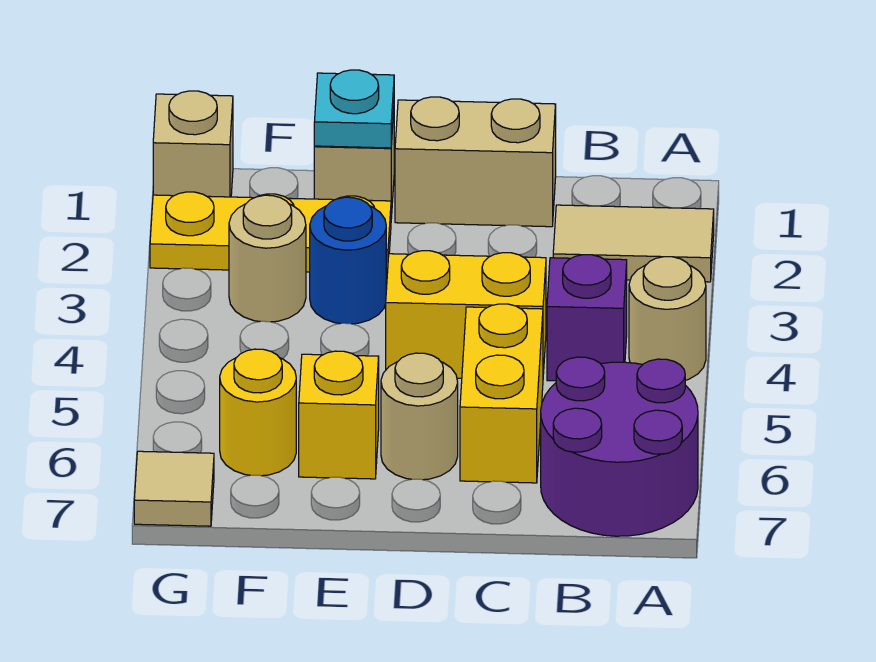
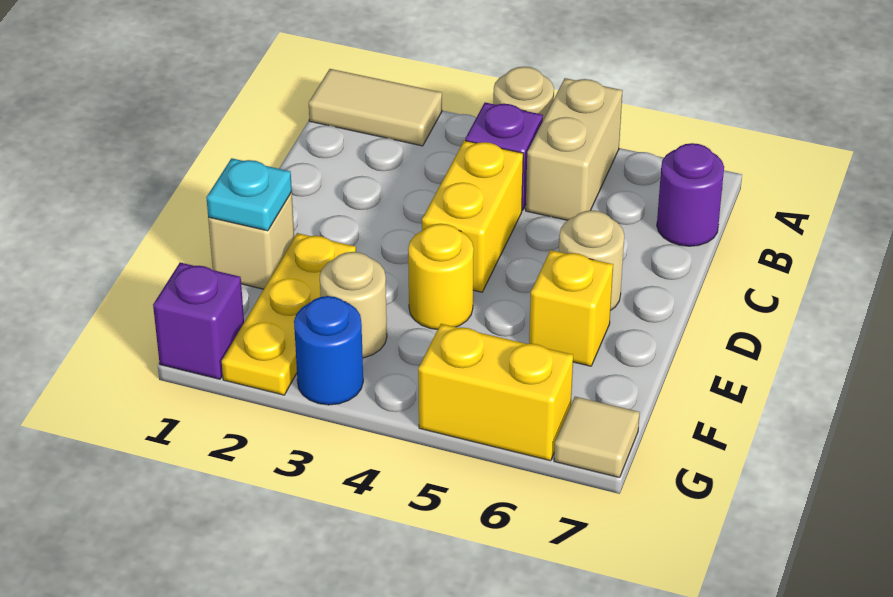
tan tile A2:B2 level 1 -> tan tile A1:A2 level 1
purple round brick A6:B7 level 1 -> purple round brick B7 level 1
tan brick C1:D1 level 1 -> tan brick A5:B5 level 1
yellow brick C5:C6 level 1 -> yellow brick G5:G6 level 1
blue round brick E3 level 1 -> blue round brick G3 level 1
yellow round brick F6 level 1 -> yellow round brick E4 level 1
tan brick G1 level 1 -> purple brick G1 level 1

